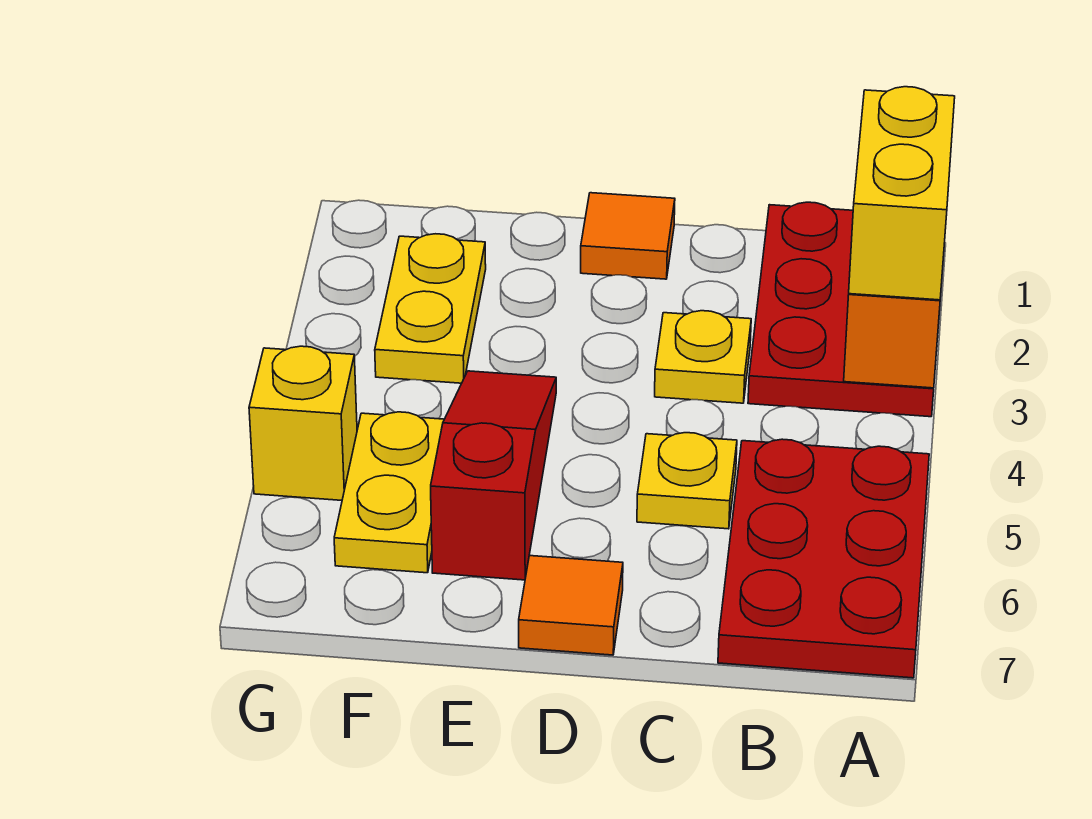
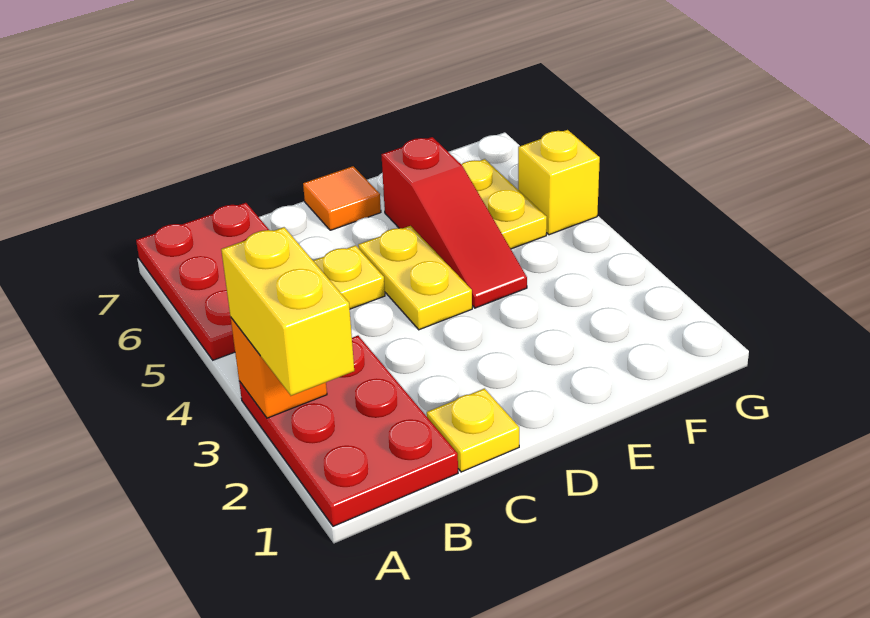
yellow plate C3 level 1 -> yellow plate C1 level 1
orange tile D1 level 1 -> none
yellow plate F2:F3 level 1 -> yellow plate D4:D5 level 1

